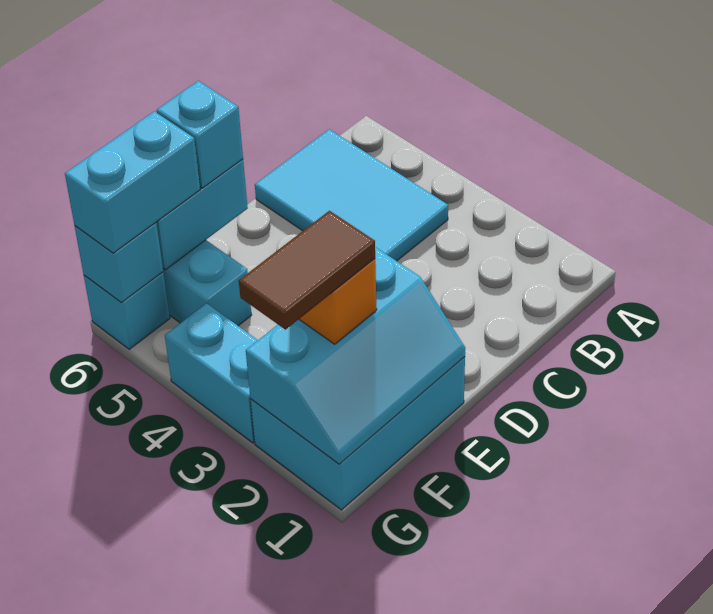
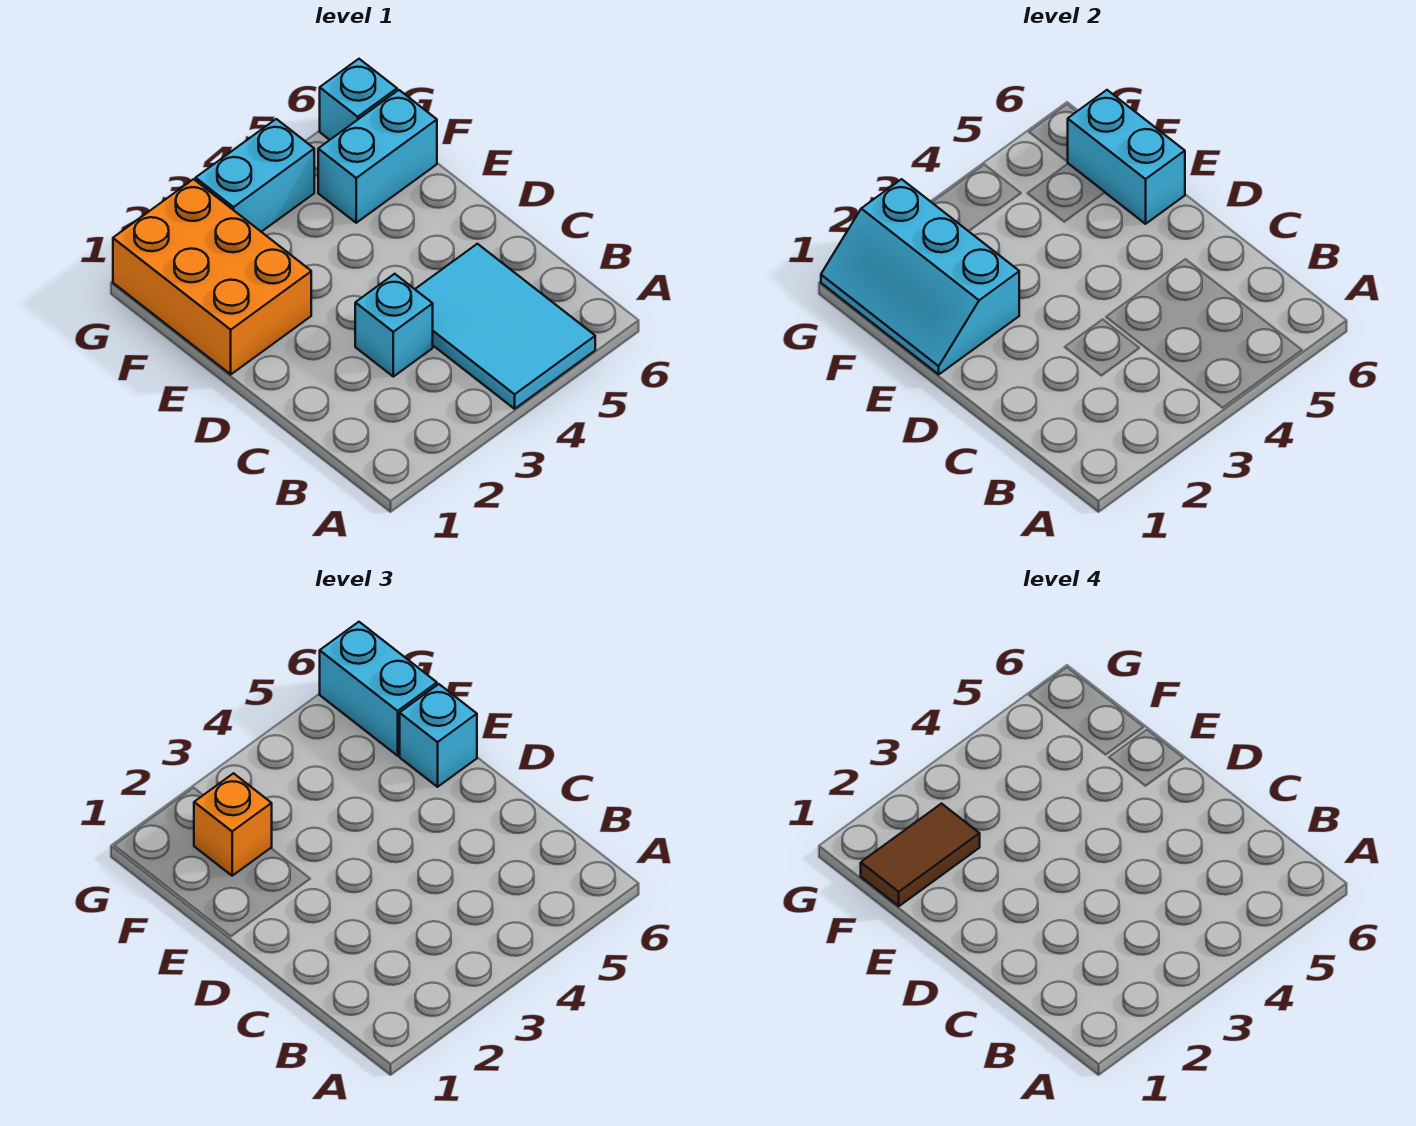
cyan tile B4:C6 level 1 -> cyan tile A4:C5 level 1
cyan brick E1:G2 level 1 -> orange brick E1:G2 level 1
brown tile F2:G2 level 4 -> brown tile F1:F2 level 4
cyan brick G6 level 2 -> cyan brick C3 level 1

